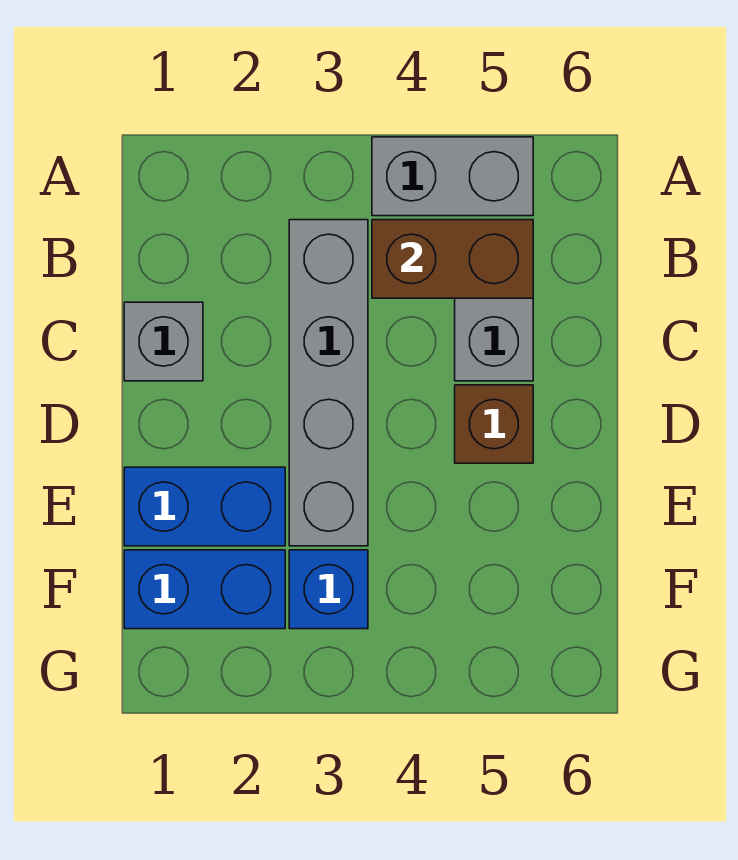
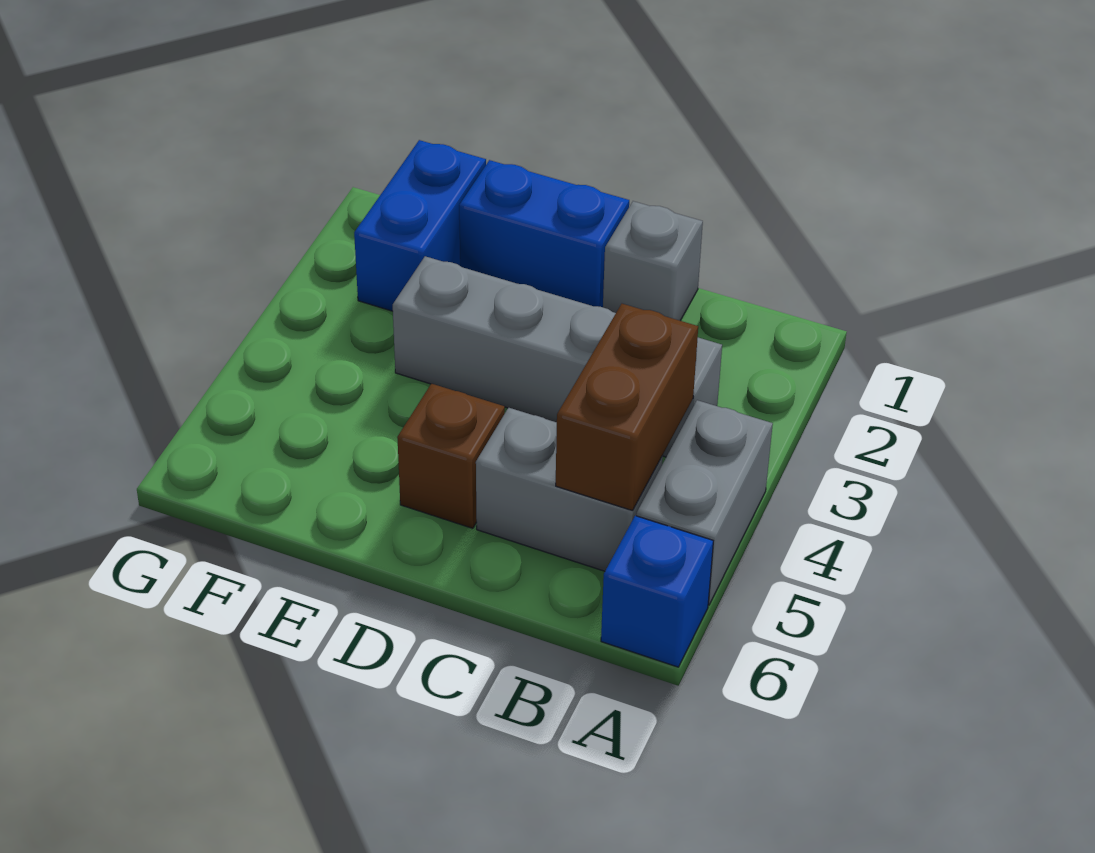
blue brick E1:E2 level 1 -> blue brick D1:E1 level 1
blue brick F3 level 1 -> blue brick A6 level 1

